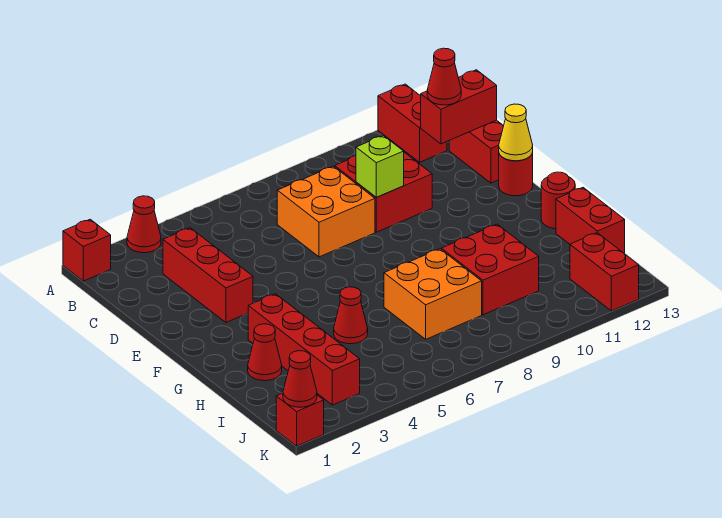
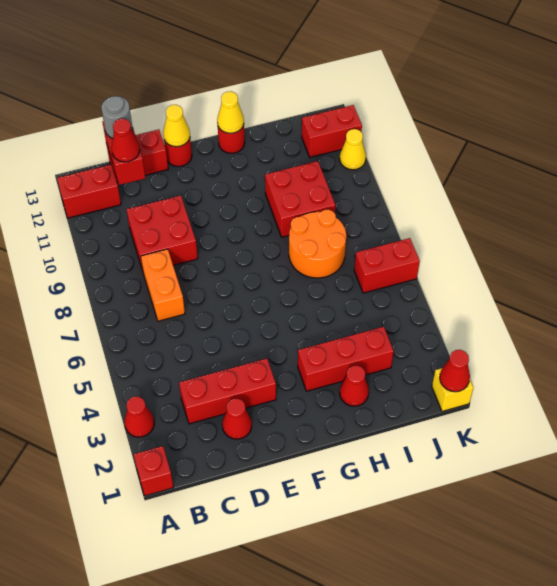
orange brick C7:D8 level 1 -> orange brick C7:C8 level 1
none -> grey round brick C13 level 3
lime brick D9 level 2 -> none
red brick G3:J3 level 1 -> red brick G3:I3 level 1
none -> yellow cone G13 level 2
red cone H5 level 1 -> red cone D2 level 1
orange brick H7:I8 level 1 -> orange round brick H7:I8 level 1
red brick H13:I13 level 1 -> red brick J6:K6 level 1
red brick K1 level 1 -> yellow brick K1 level 1
none -> yellow cone K11 level 1

